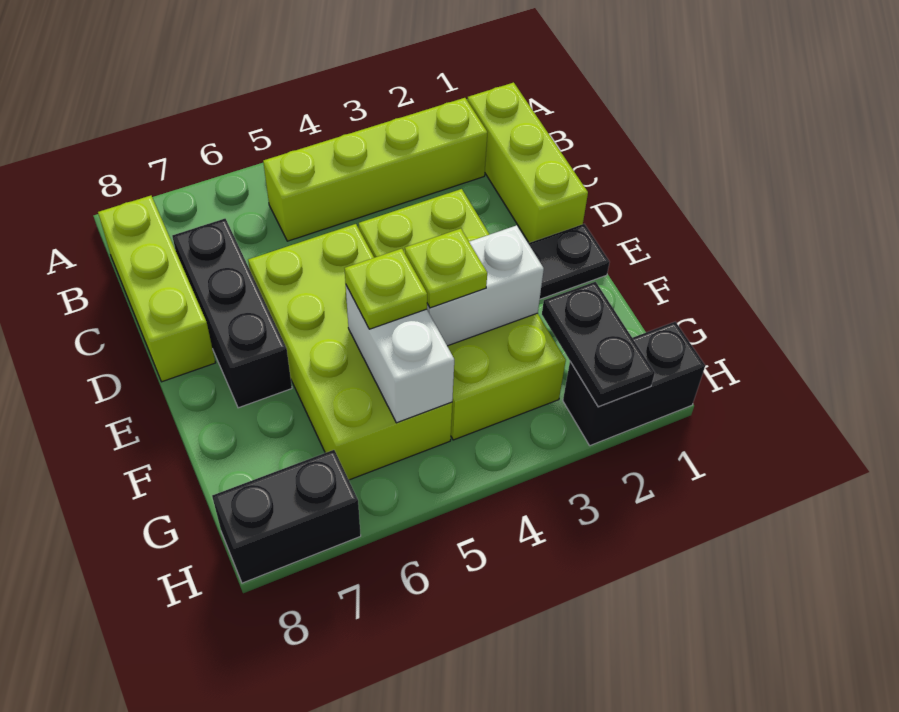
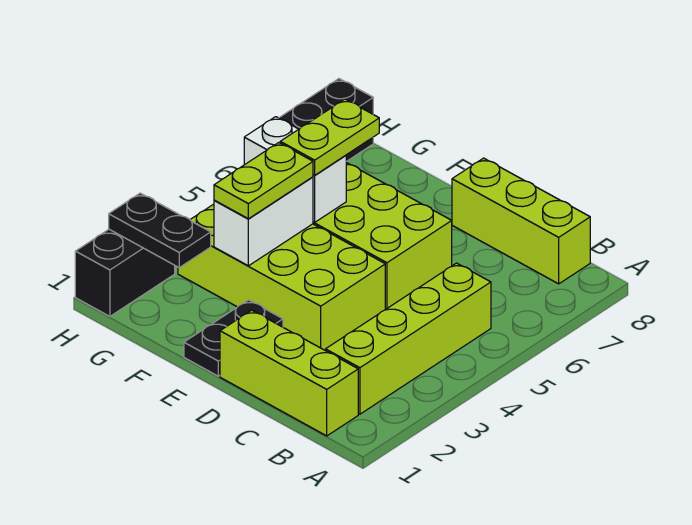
black brick C7:E7 level 1 -> none
lime plate F4 level 3 -> lime plate F3:F4 level 3
lime plate F5 level 3 -> lime plate F5:F6 level 3

